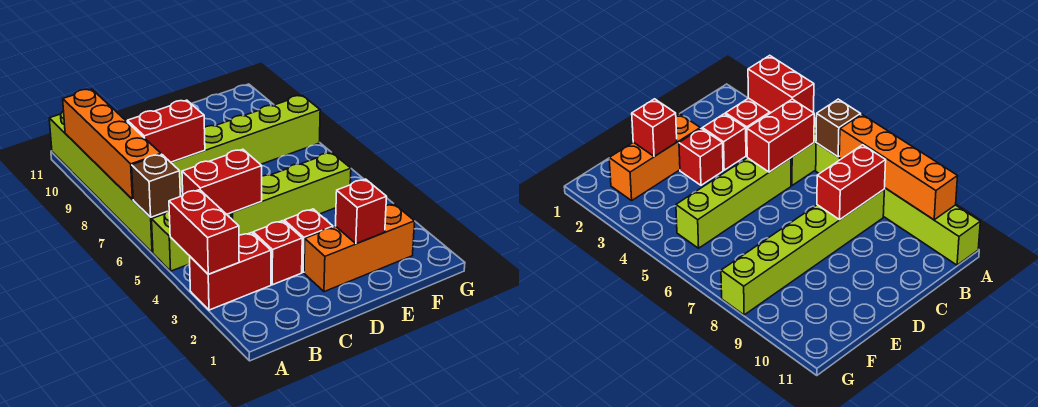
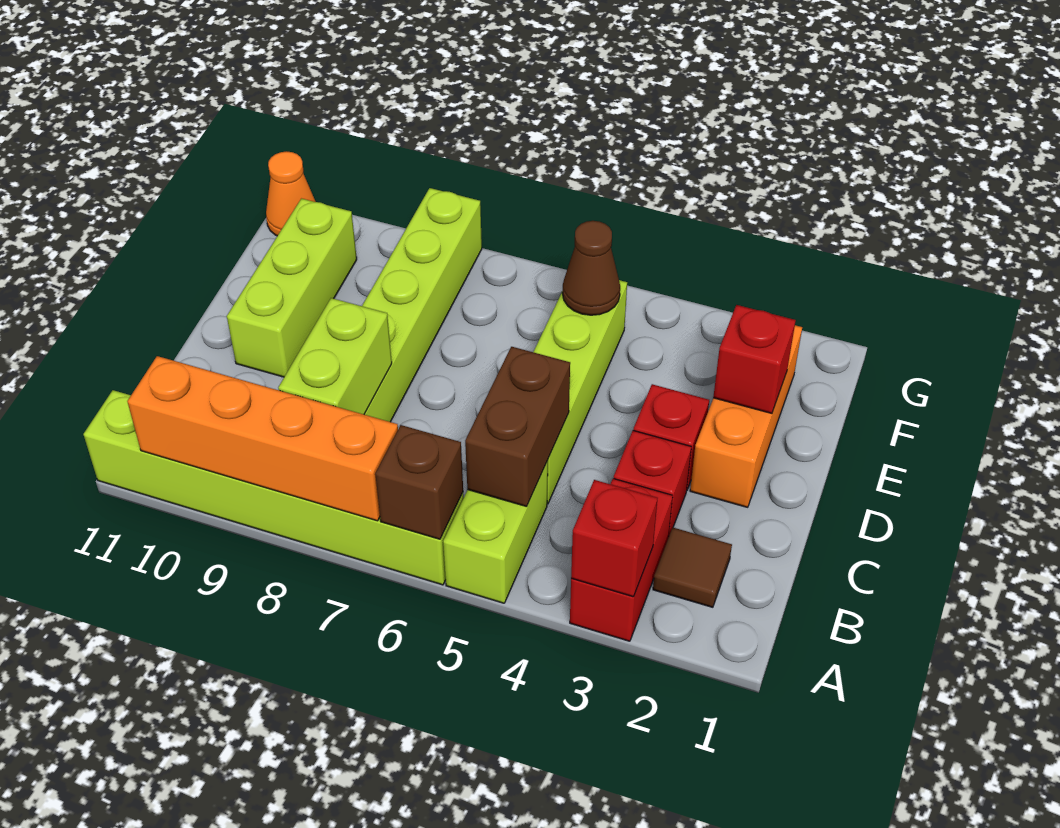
red brick A3:A4 level 2 -> red brick A3 level 2
none -> brown tile B2 level 1
red brick B5:C5 level 2 -> brown brick B5:C5 level 2
red brick B8:C8 level 2 -> lime brick B8:C8 level 2
none -> lime brick D10:F10 level 1
none -> brown cone F5 level 2
none -> orange cone G11 level 1

